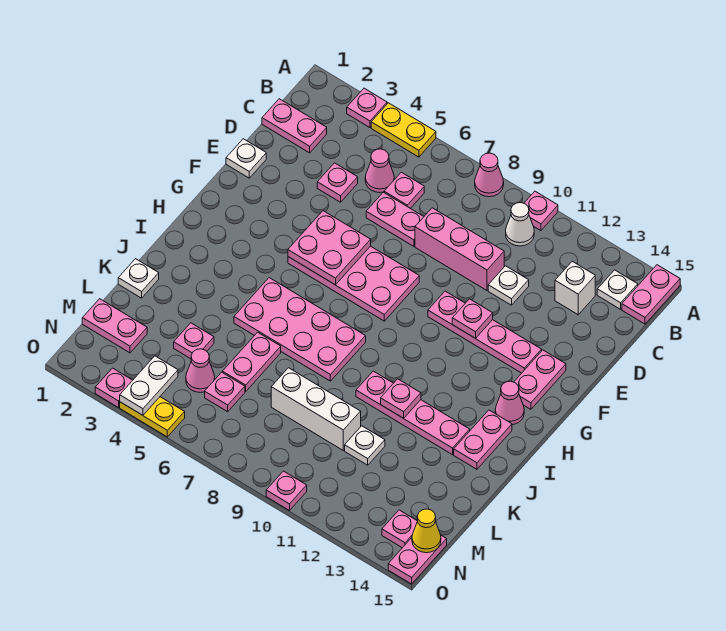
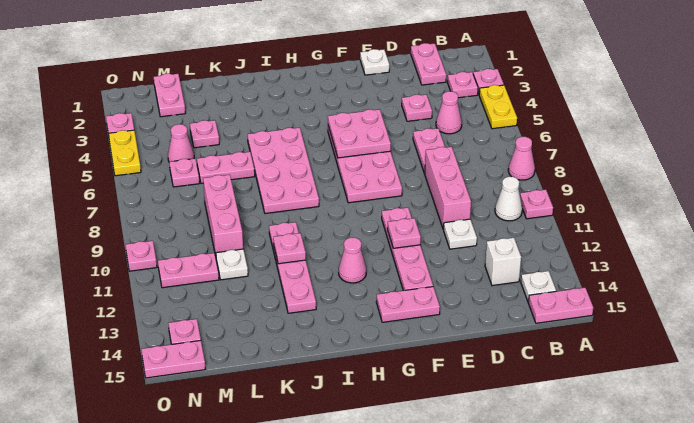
pink plate C6 level 1 -> pink plate B3 level 1
pink cone H14 level 1 -> pink cone H12 level 1
pink plate I14:J14 level 1 -> pink plate M11:N11 level 1
white plate K1 level 1 -> none
white brick L8:L10 level 1 -> pink brick L8:L10 level 1
white plate N4:O4 level 2 -> none
yellow cone N15 level 2 -> none

